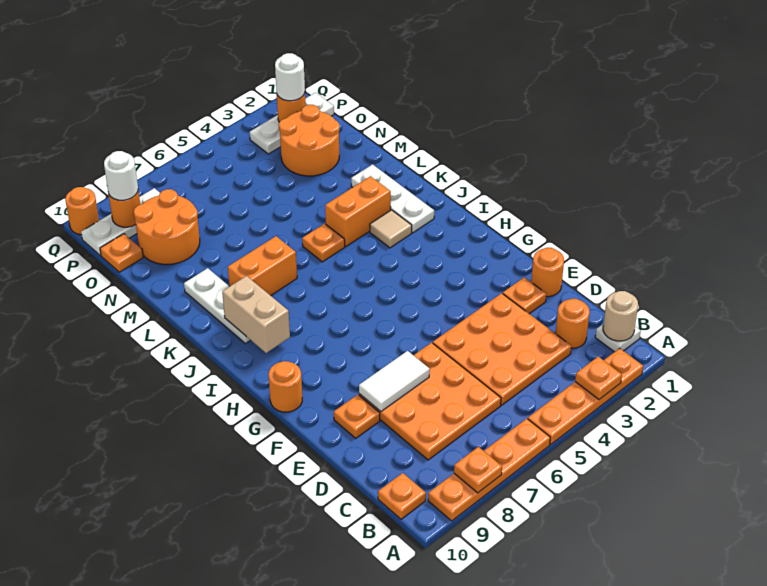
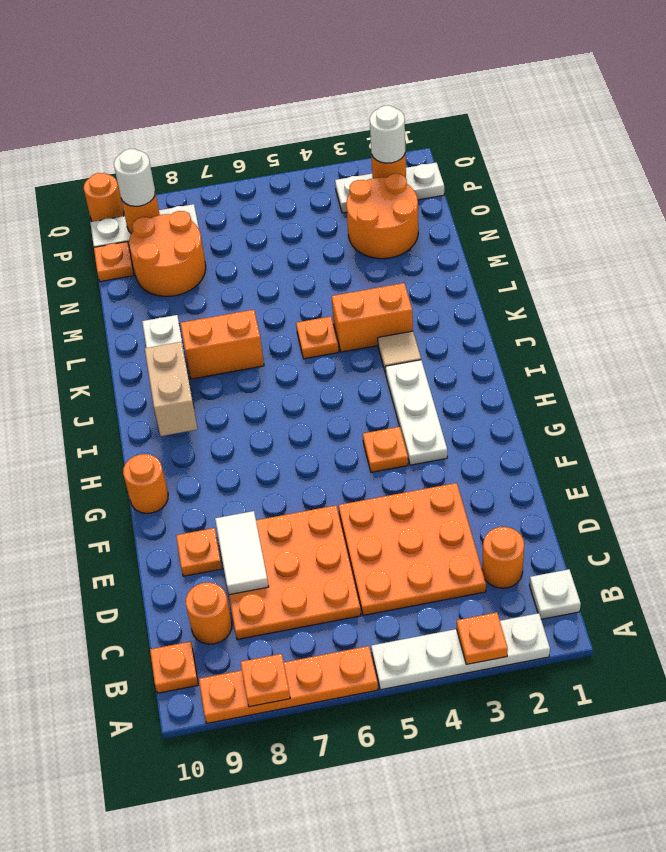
orange plate A2:A5 level 1 -> white plate A2:A5 level 1
tan round brick B1 level 2 -> none
orange round brick E1 level 1 -> orange round brick C9 level 1
orange plate E2 level 1 -> orange plate G4 level 1
white tile E7:E8 level 2 -> white tile D8:E8 level 2
white plate J2:L2 level 1 -> white plate G3:I3 level 1

